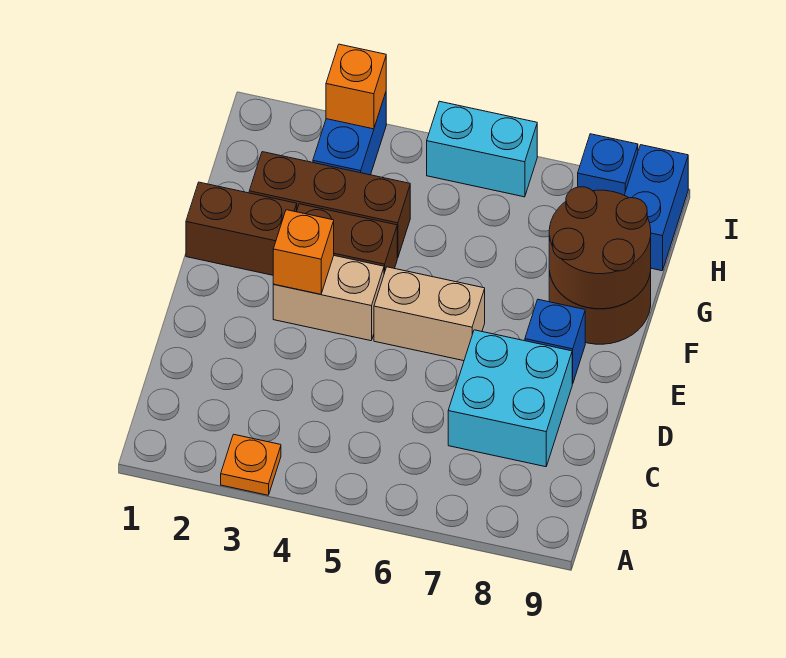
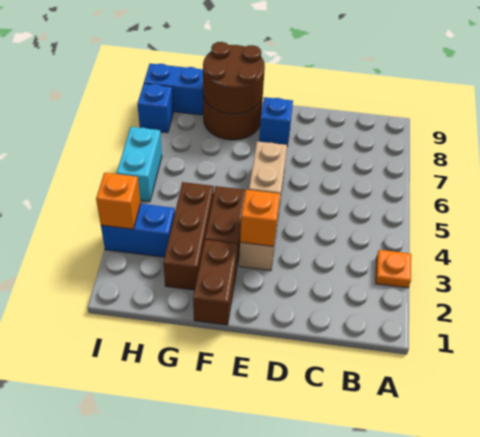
cyan brick C7:D8 level 1 -> none

